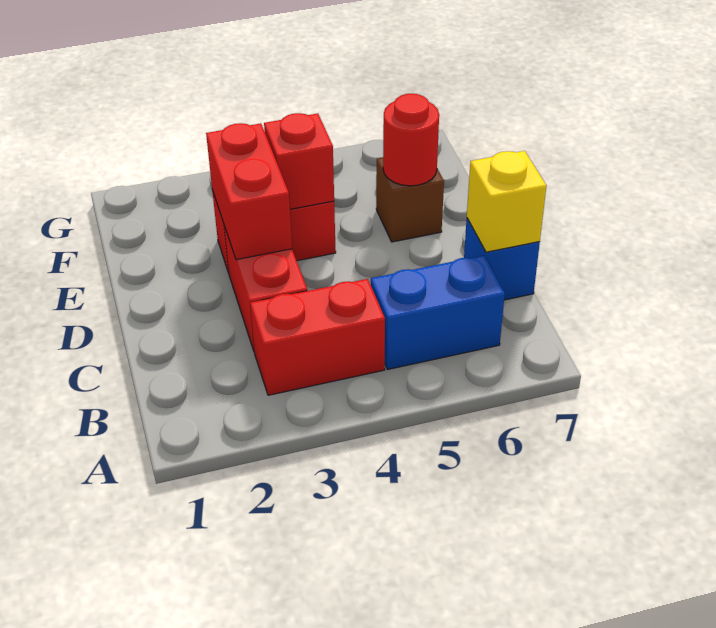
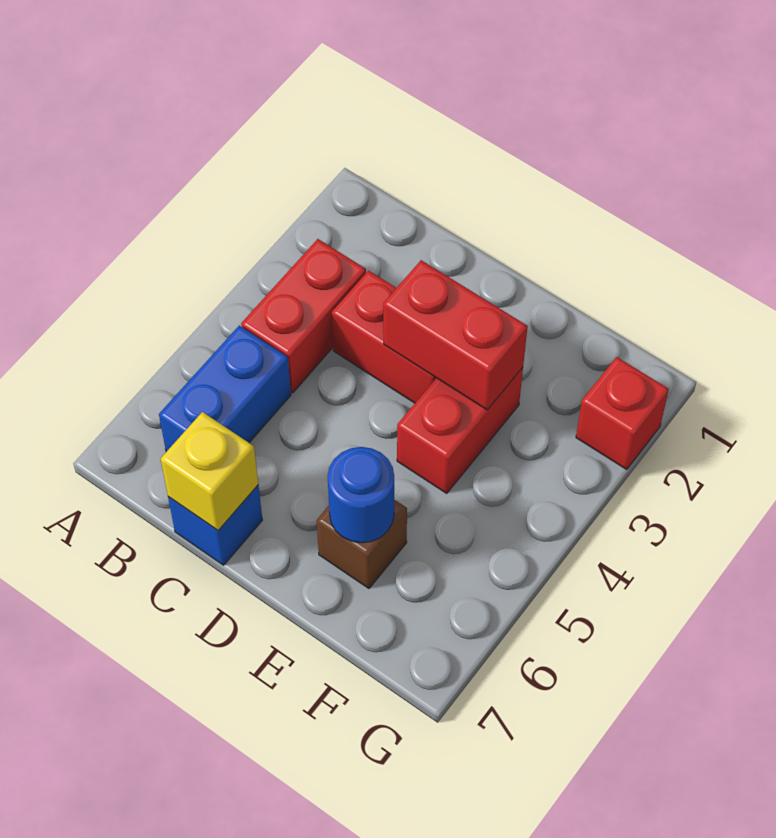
red brick E4 level 2 -> red brick G2 level 1
red round brick E6 level 2 -> blue round brick E6 level 2

